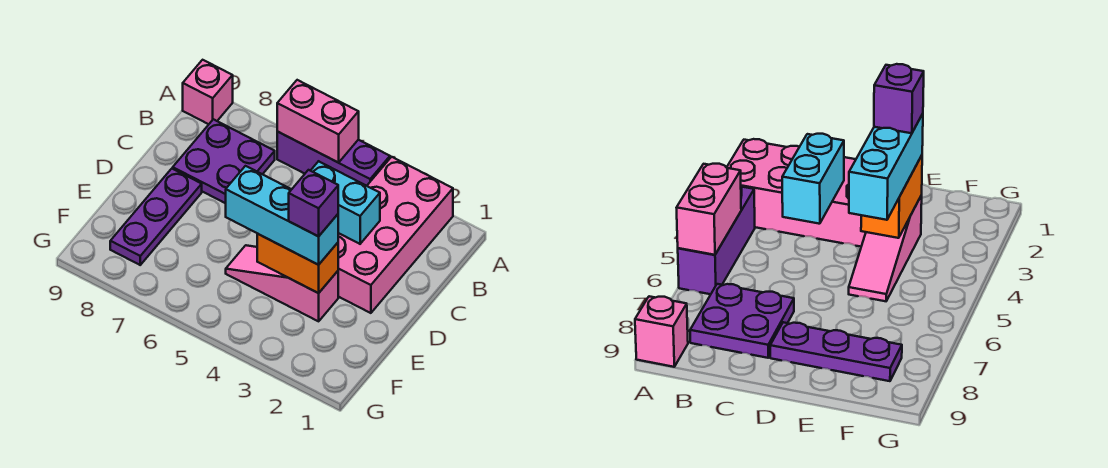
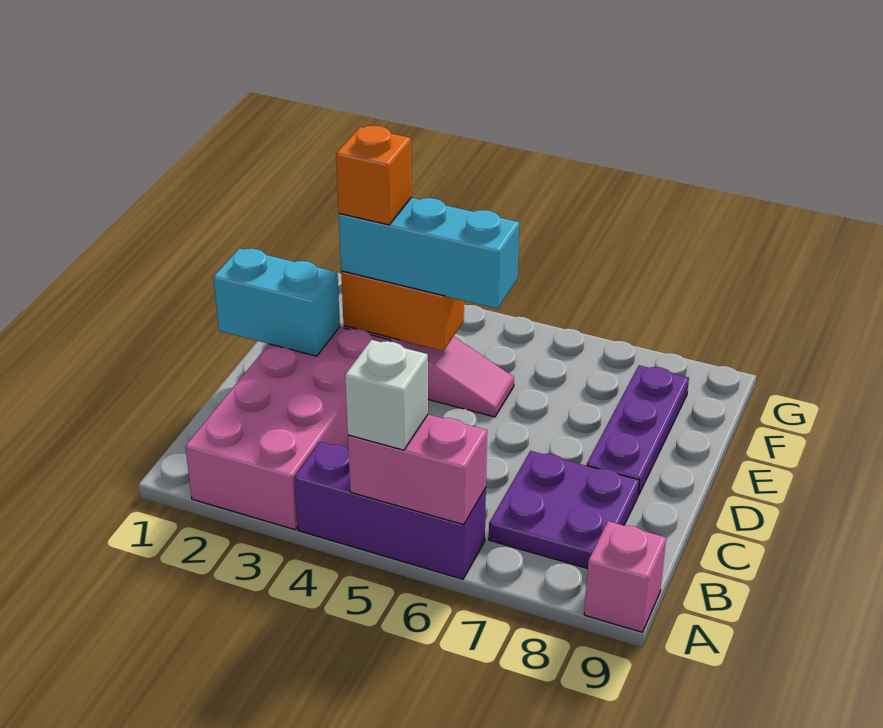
none -> white brick A5 level 3
cyan brick C3:C4 level 2 -> cyan brick D1:D2 level 2
purple brick E3 level 4 -> orange brick E3 level 4

